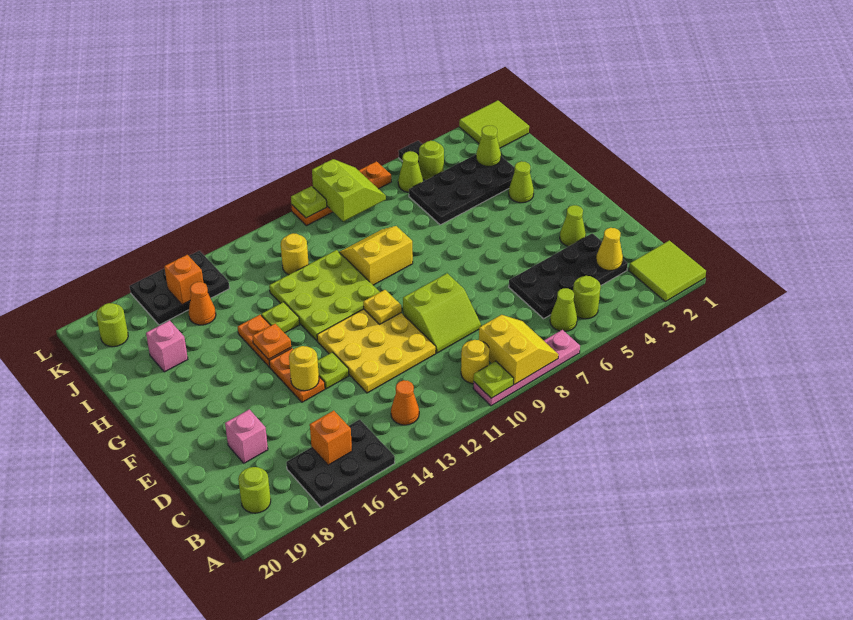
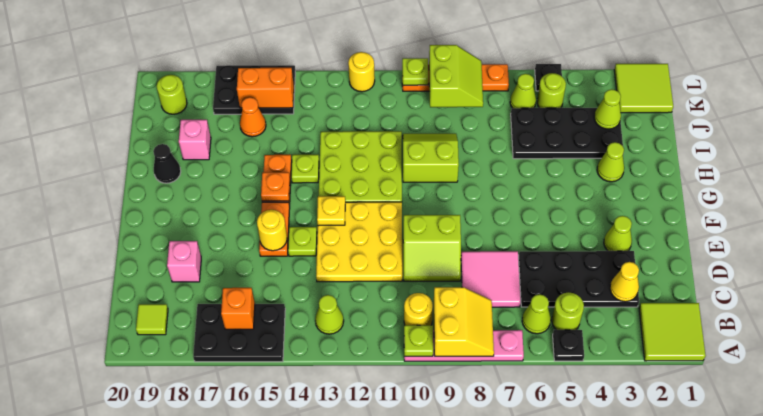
none -> black plate A5 level 1
orange cone B13 level 1 -> lime cone B13 level 1
lime round brick B19 level 1 -> lime tile B19 level 1
none -> pink tile C7:D8 level 1
yellow plate F11 level 2 -> yellow plate F13 level 2
yellow slope H9:I10 level 1 top H -> lime slope H9:I10 level 1 top H
none -> black cone H19 level 1
yellow round brick J12 level 1 -> yellow round brick L12 level 1
orange brick K16 level 2 -> orange brick K15:K16 level 2

